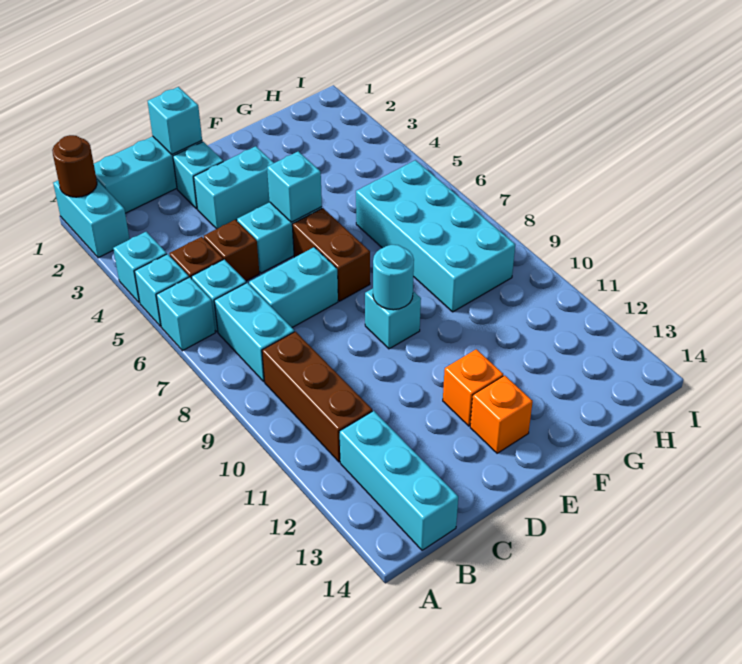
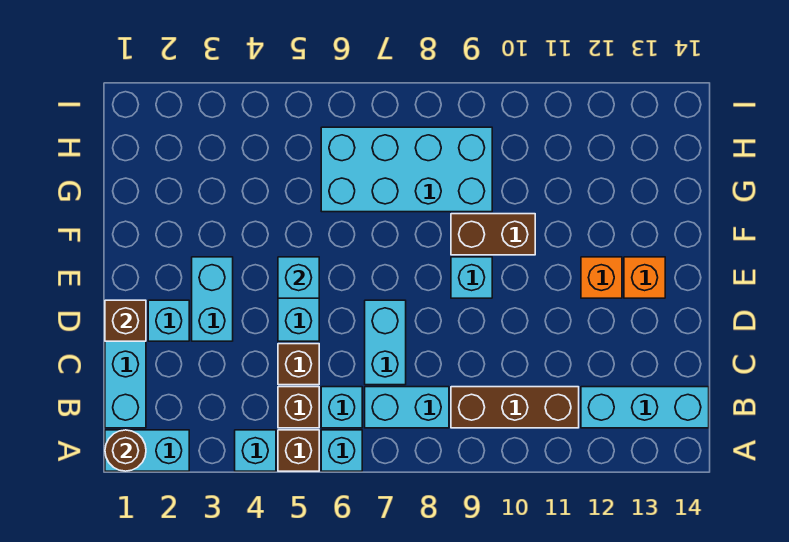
cyan brick A5 level 1 -> brown brick A5 level 1
cyan brick D1 level 2 -> brown brick D1 level 2
brown brick E6:E7 level 1 -> brown brick F9:F10 level 1
cyan round brick E9 level 2 -> none

